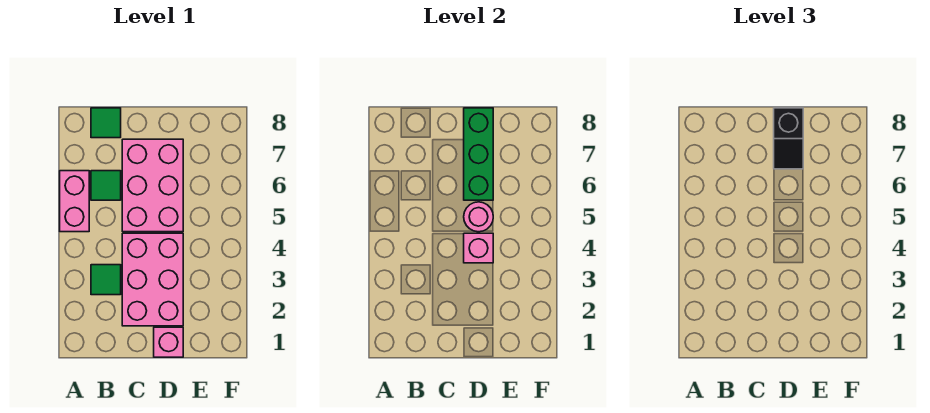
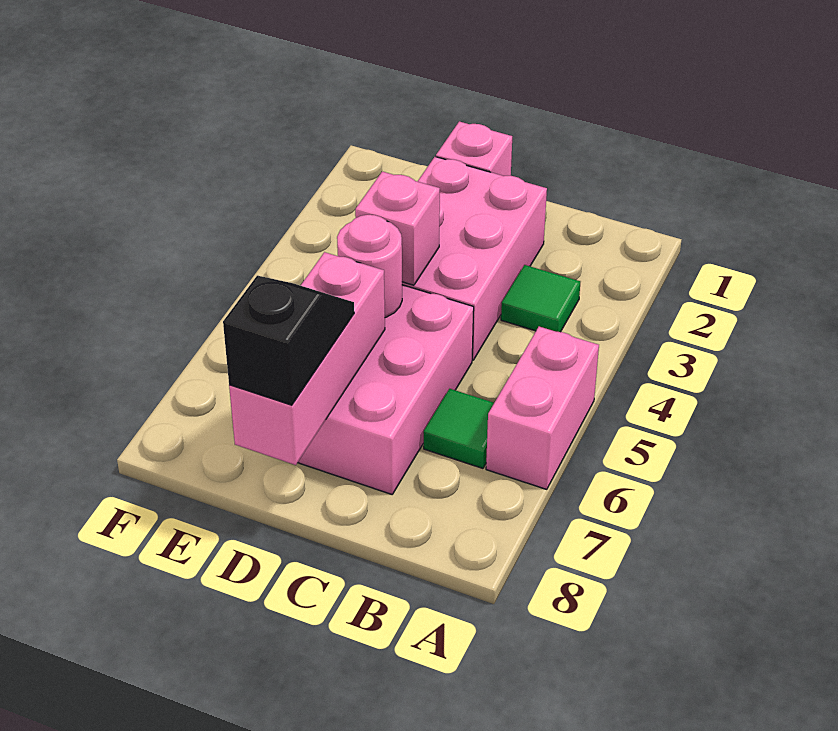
green tile B8 level 1 -> none
green brick D6:D8 level 2 -> pink brick D6:D8 level 2

